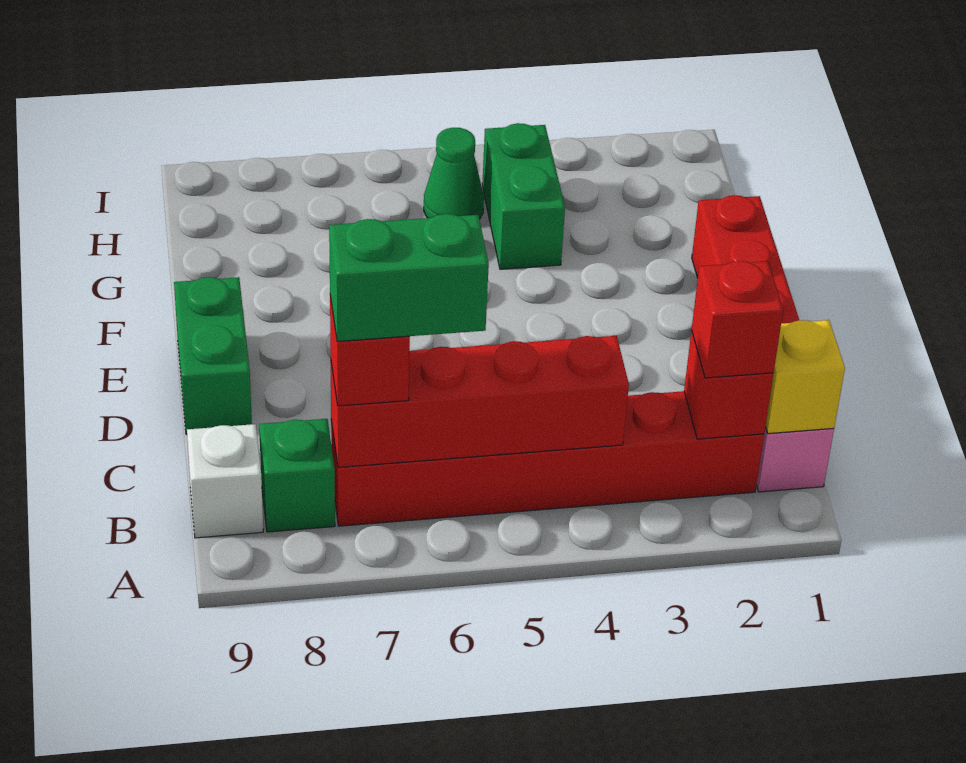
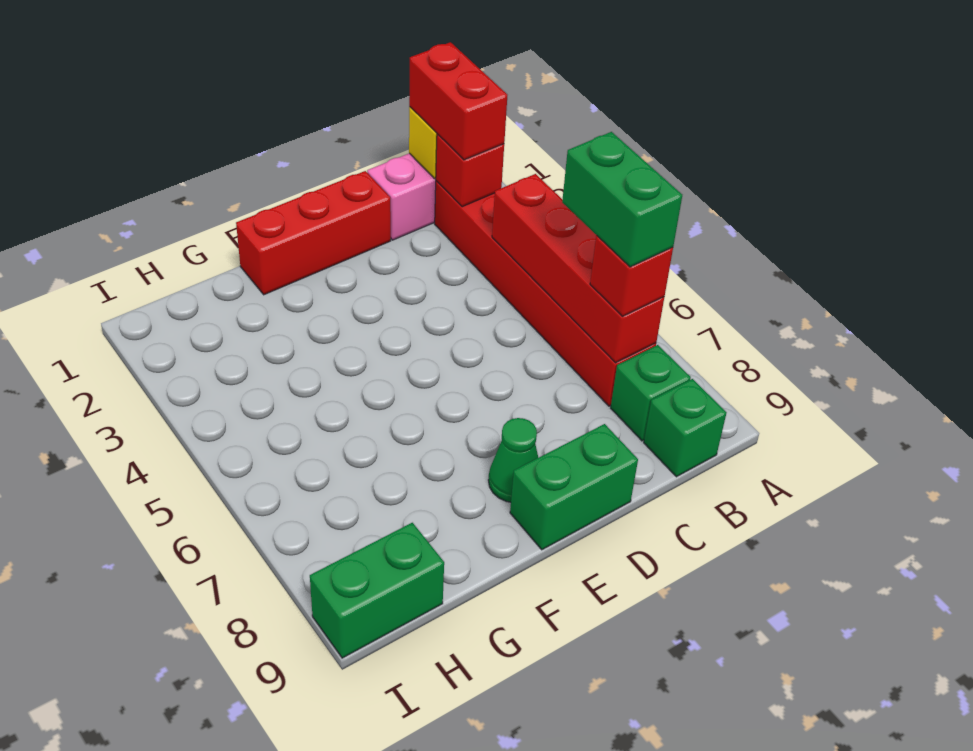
red brick B2 level 3 -> red brick B1:B2 level 3
white brick B9 level 1 -> green brick B9 level 1
green brick G4:H4 level 1 -> green brick H9:I9 level 1
green cone H5 level 1 -> green cone E8 level 1

